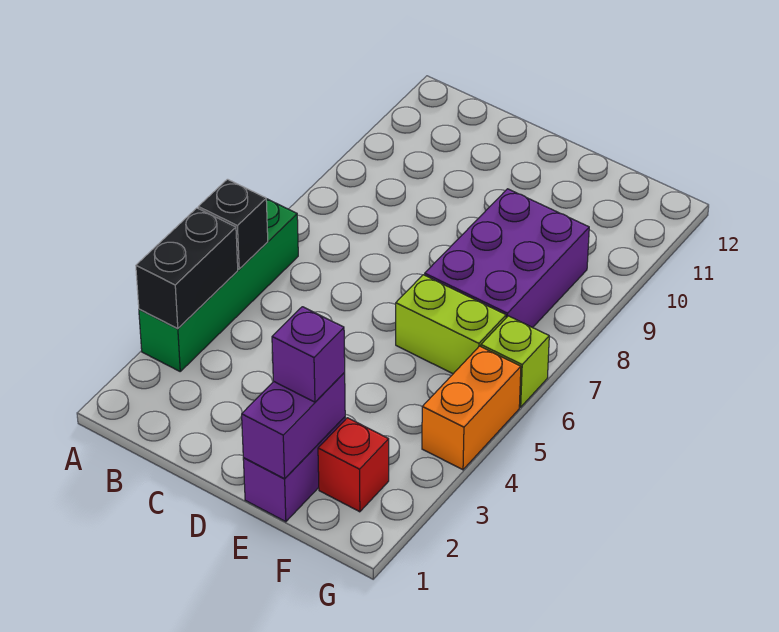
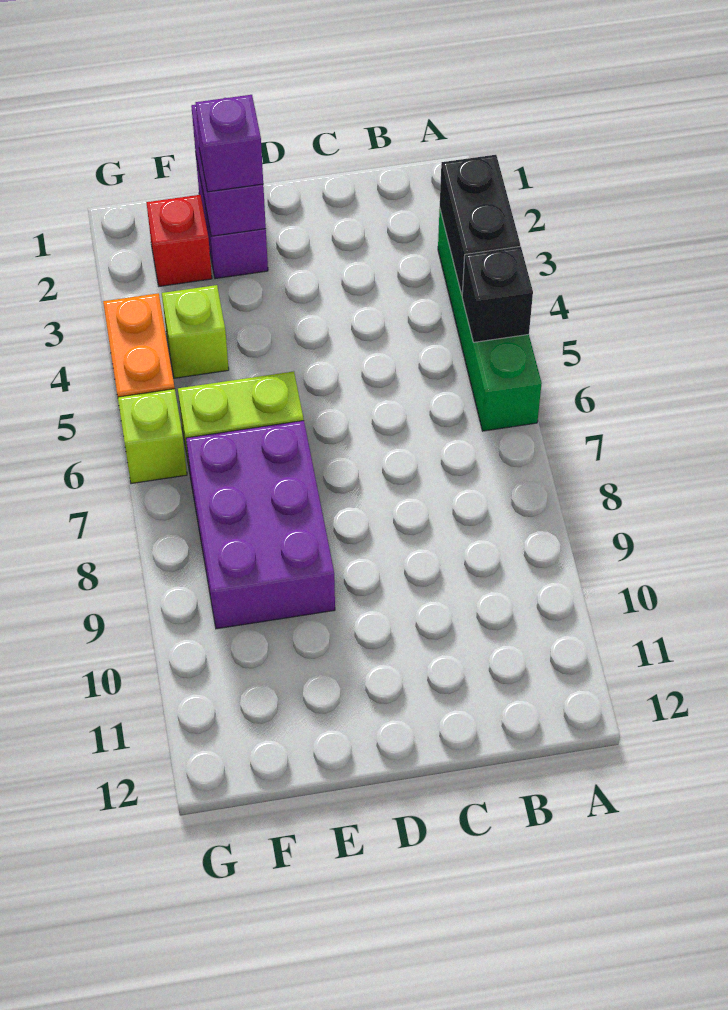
none -> lime brick F4 level 1

